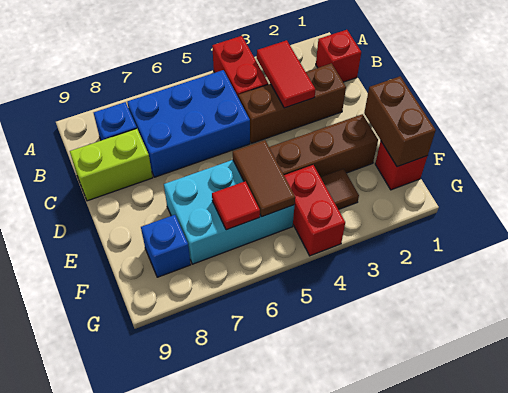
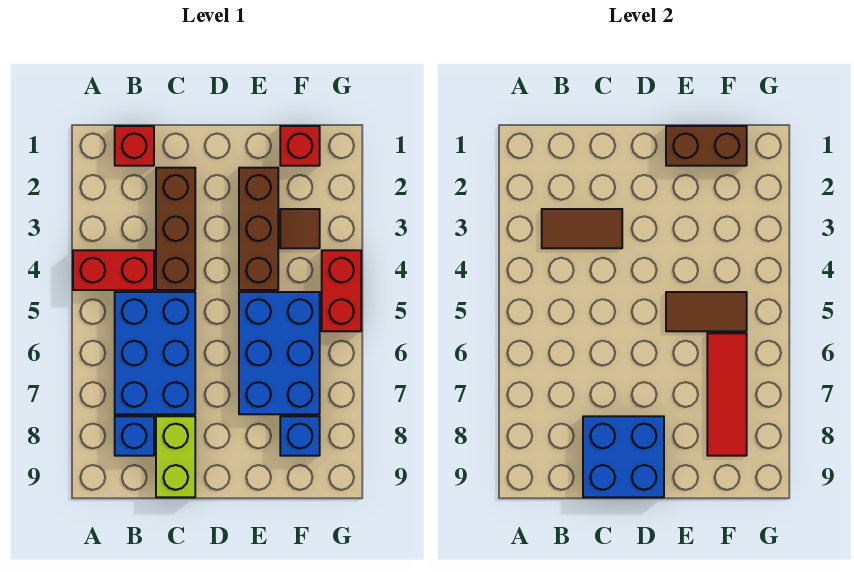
red tile B3:C3 level 2 -> brown tile B3:C3 level 2
none -> blue brick C8:D9 level 2
cyan brick E5:F7 level 1 -> blue brick E5:F7 level 1
red brick F4:G4 level 1 -> red brick G4:G5 level 1
red tile F6 level 2 -> red tile F6:F8 level 2

